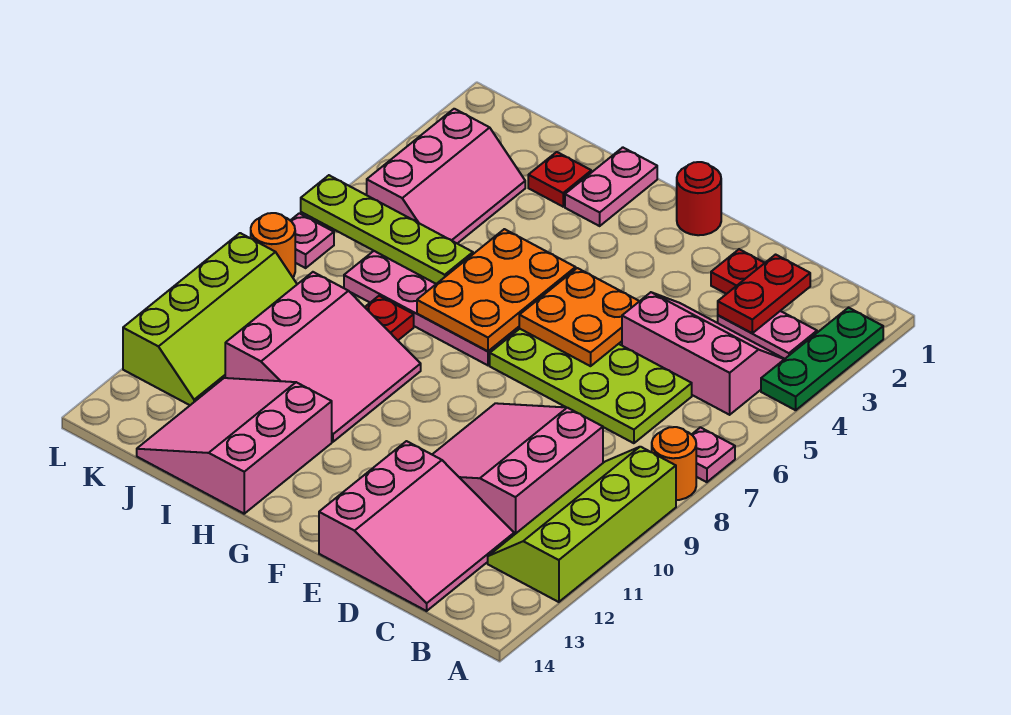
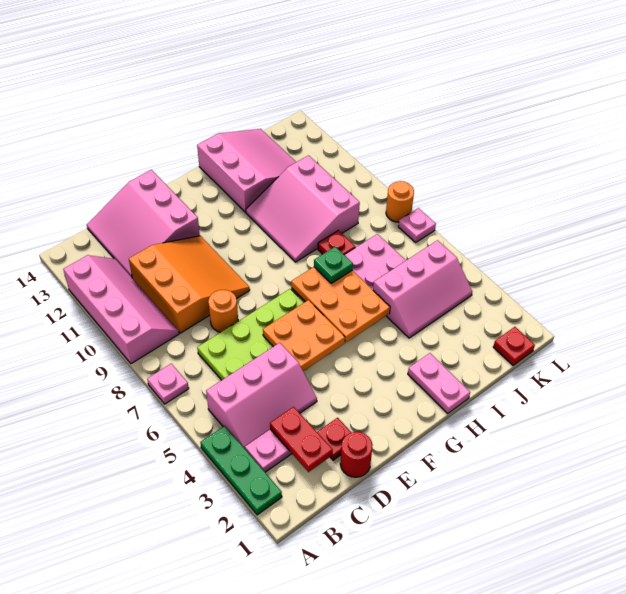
orange round brick A8 level 1 -> orange round brick D8 level 1
lime slope A9:B12 level 1 top A -> pink slope A9:B12 level 1 top A
pink slope C9:E11 level 1 top C -> orange slope C9:E11 level 1 top C
red round brick F1 level 1 -> red round brick D1 level 1
none -> green plate H7 level 3
red plate I2 level 1 -> red plate K1 level 1
lime plate I6:L6 level 2 -> none
pink slope J3:K5 level 1 top K -> pink slope I4:K5 level 1 top 5
lime slope K9:L12 level 1 top L -> none

